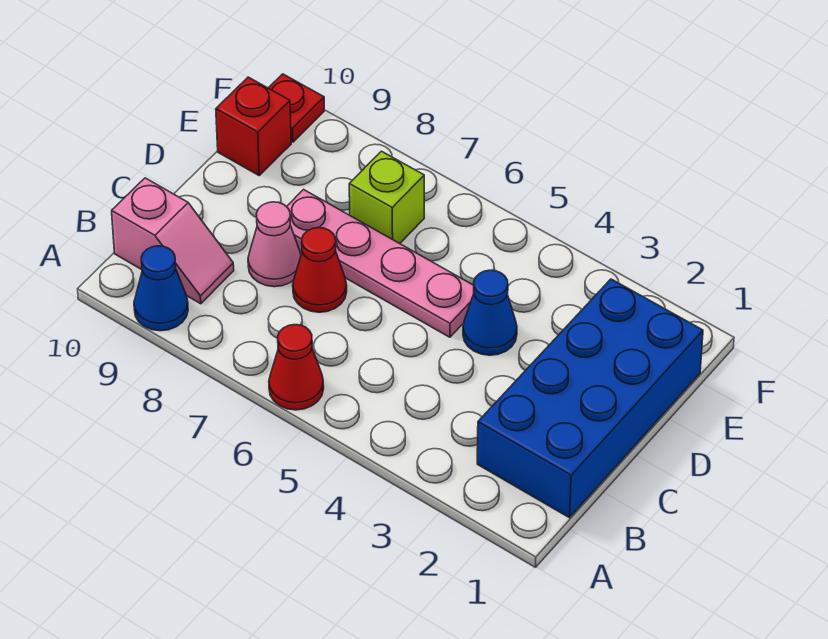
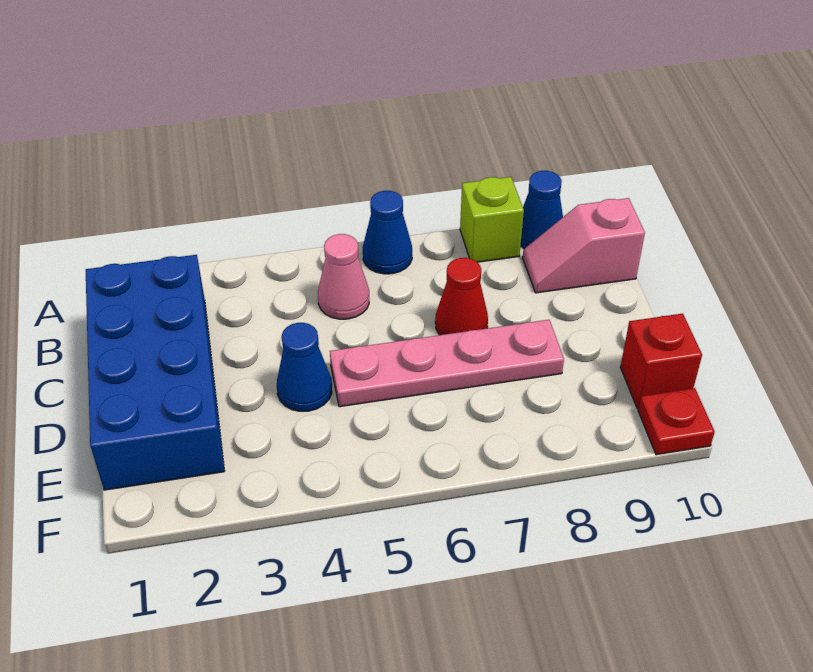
red cone A6 level 1 -> blue cone A6 level 1
pink cone C8 level 1 -> pink cone B5 level 1
lime brick E7 level 1 -> lime brick A8 level 1

